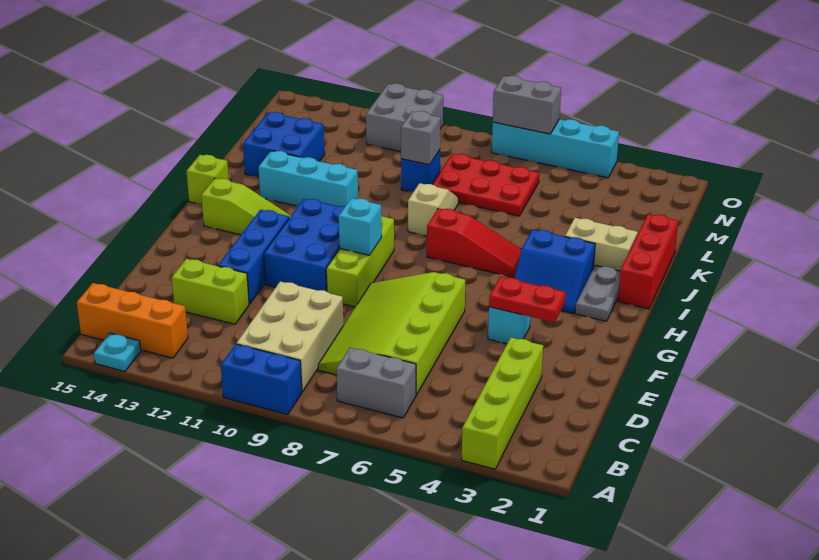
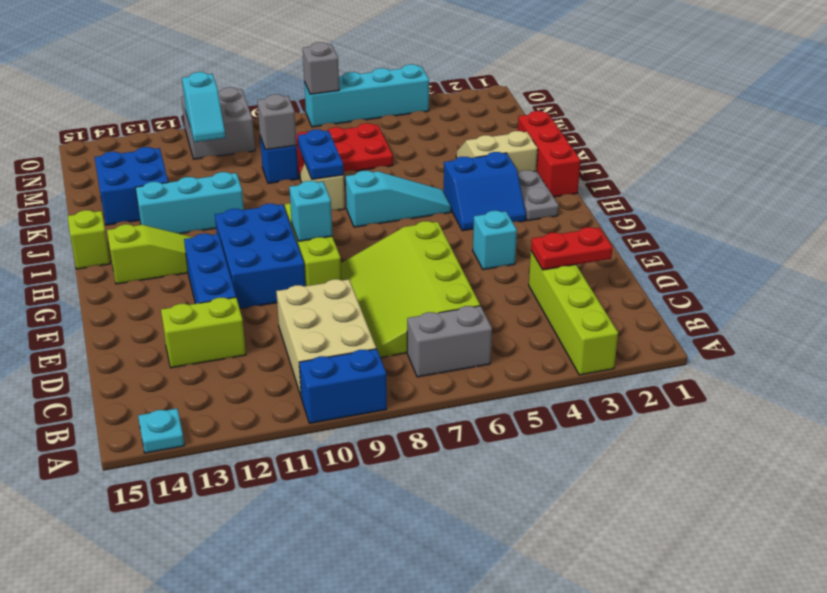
orange brick B13:B15 level 1 -> none
red plate F3:F4 level 2 -> red plate D2:D3 level 2
red slope I5:I7 level 1 top 7 -> cyan slope I5:I7 level 1 top 7
none -> blue plate J8:K8 level 2
none -> cyan slope M11:N11 level 2 top N
grey brick O6:O7 level 2 -> grey brick O7 level 2

